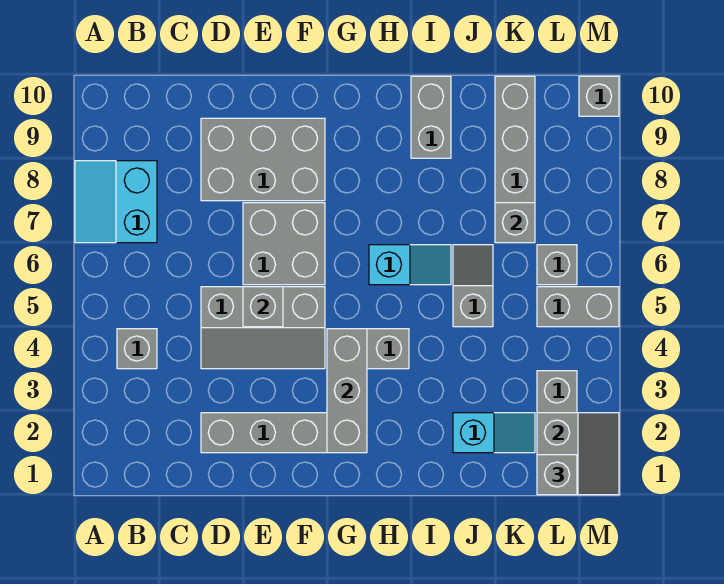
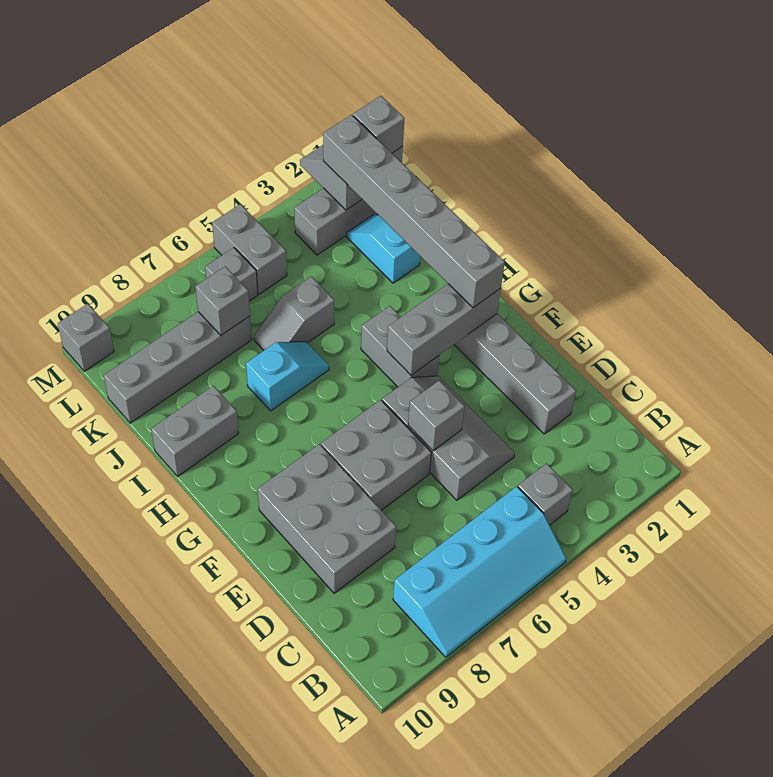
cyan slope A7:B8 level 1 top B -> cyan slope A5:B8 level 1 top B
none -> grey brick G2:L2 level 3
cyan slope H6:I6 level 1 top H -> cyan slope I6:I7 level 1 top 7

